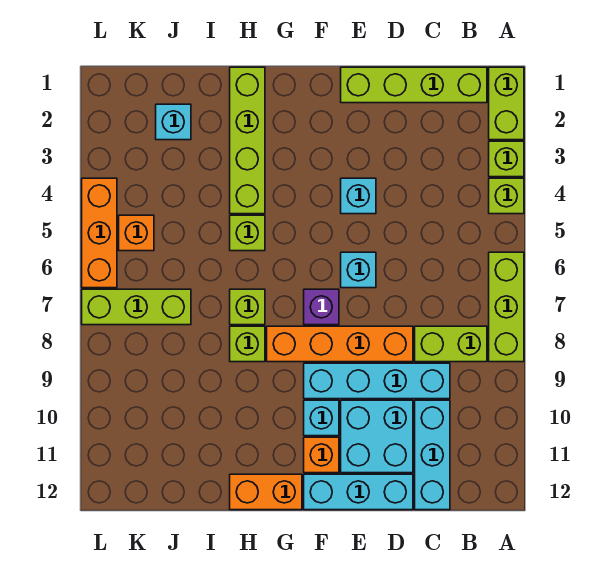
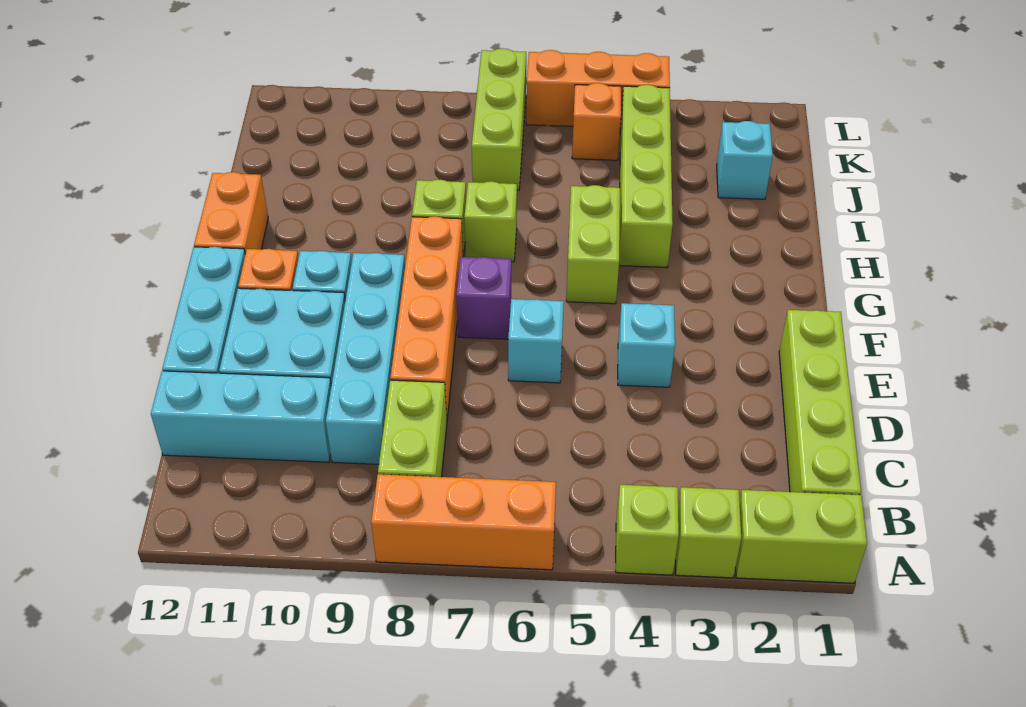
lime brick A6:A8 level 1 -> orange brick A6:A8 level 1
lime brick H1:H4 level 1 -> lime brick H4:K4 level 1
lime brick H5 level 1 -> lime brick G5:H5 level 1

